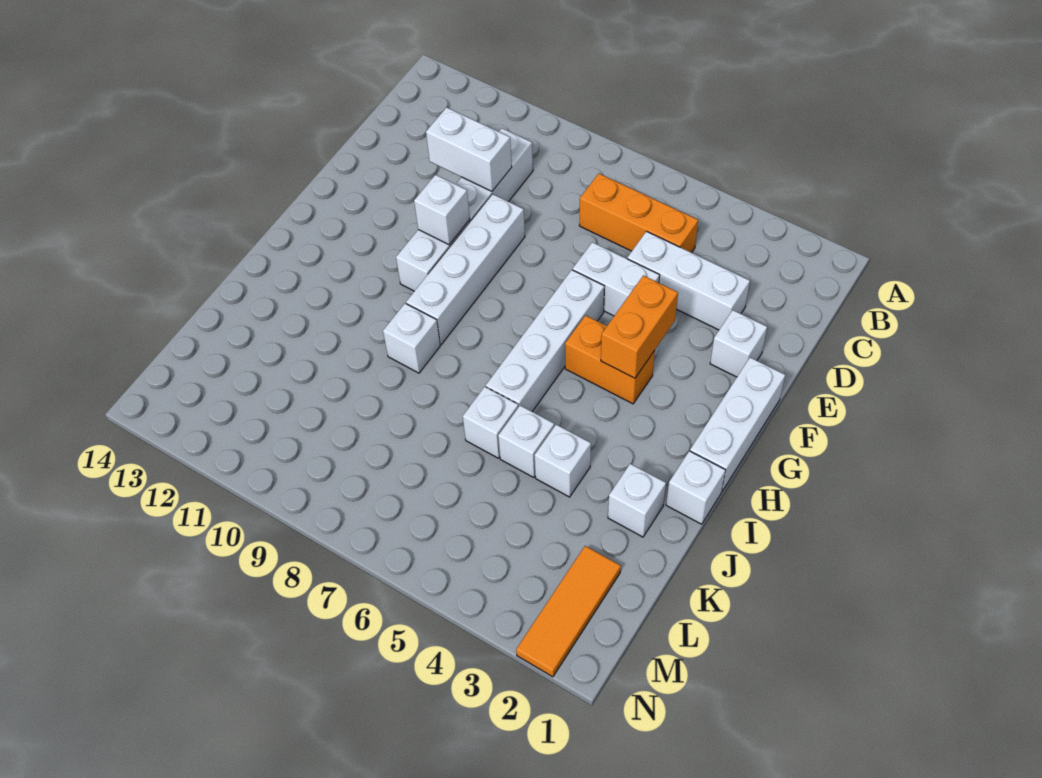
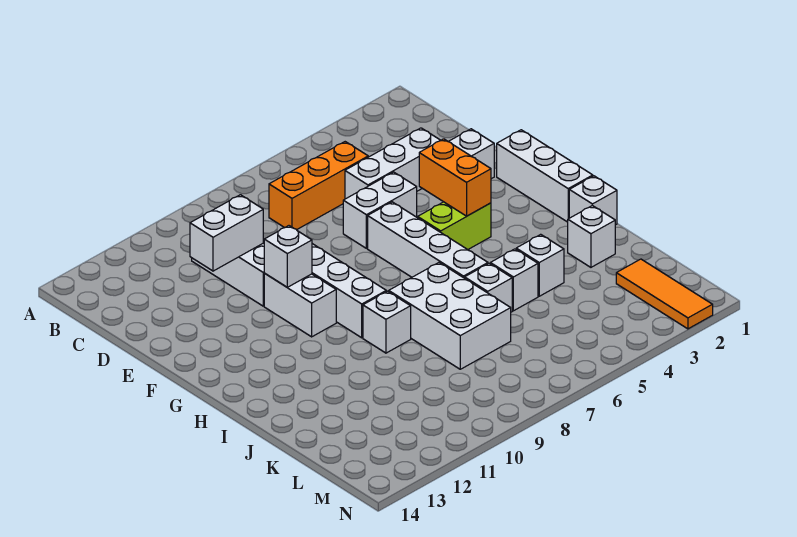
orange brick G4:G5 level 1 -> lime brick G4:G5 level 1
none -> white brick I7:K8 level 1

